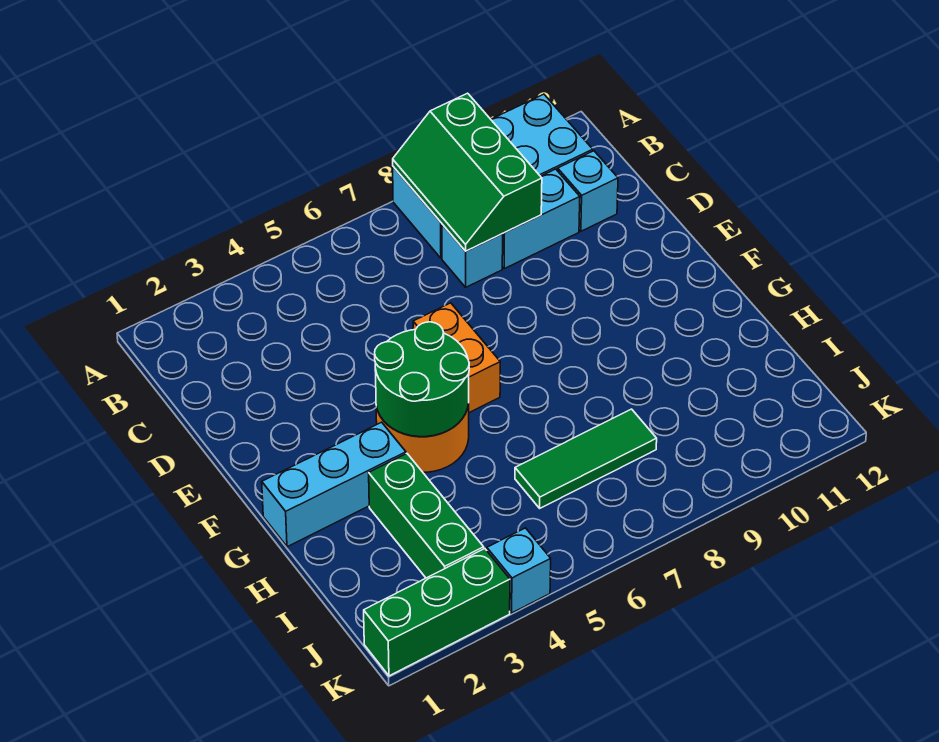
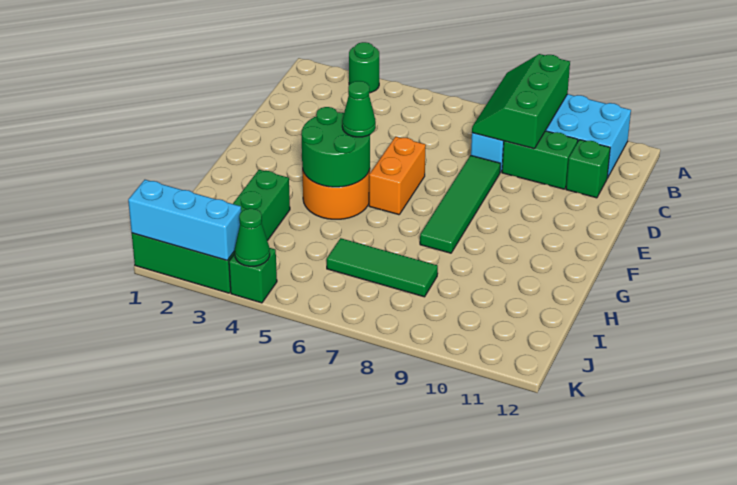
none -> green round brick A3 level 1
cyan brick C9:C10 level 1 -> green brick C9:C10 level 1
cyan brick C11 level 1 -> green brick C11 level 1
none -> green tile D8:G8 level 1
none -> green cone F5 level 3
cyan brick G1:G3 level 1 -> cyan brick K1:K3 level 2
cyan brick K4 level 1 -> green brick K4 level 1
none -> green cone K4 level 2

